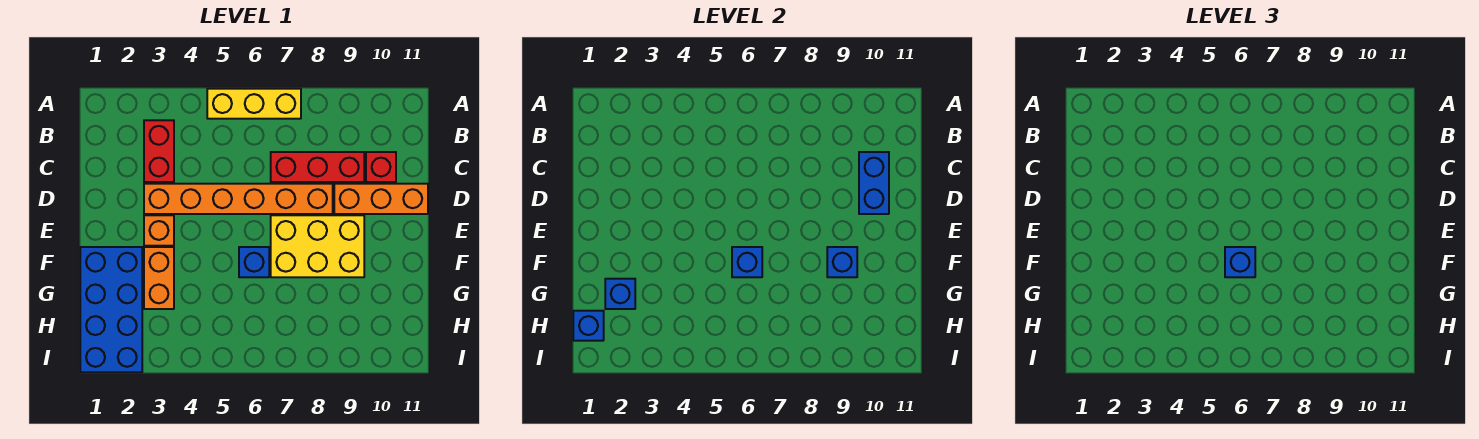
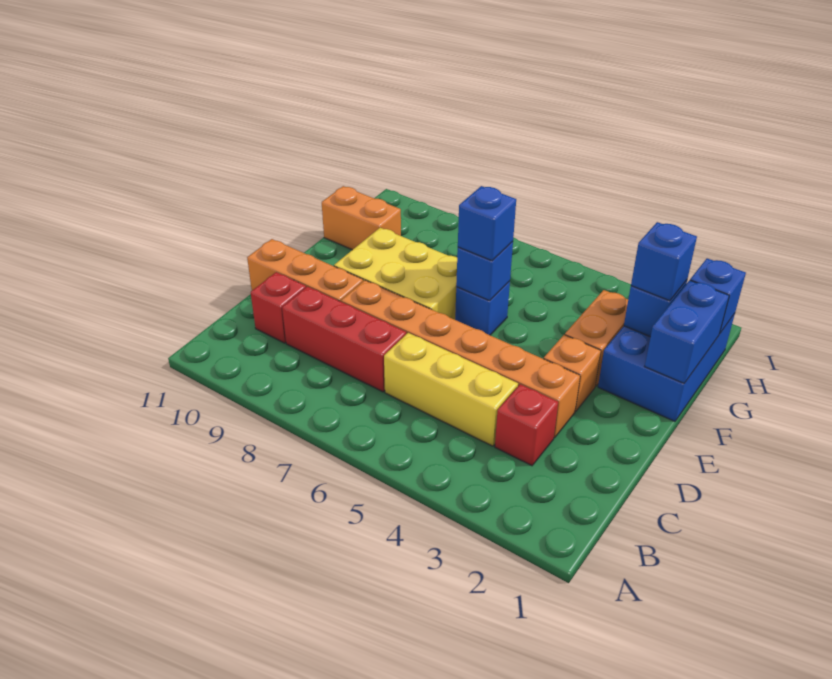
yellow brick A5:A7 level 1 -> yellow brick C4:C6 level 1
red brick B3:C3 level 1 -> red brick C3 level 1
blue brick C10:D10 level 2 -> blue brick F1:G1 level 2
blue brick F1:I2 level 1 -> blue brick F1:H2 level 1
blue brick F9 level 2 -> blue brick G2 level 3
none -> orange brick G10:G11 level 1

